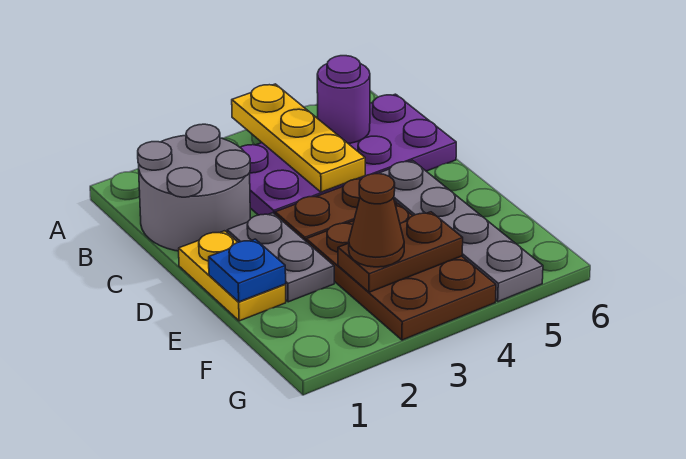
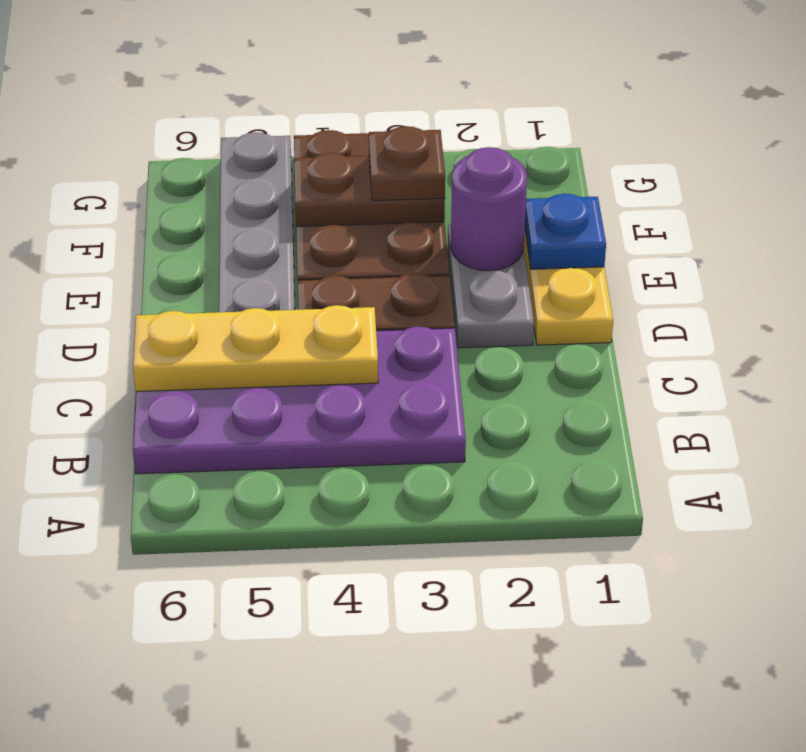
yellow plate A4:C4 level 2 -> yellow plate C4:C6 level 2
grey round brick B1:C2 level 1 -> none
purple round brick B5 level 2 -> purple round brick E2 level 2
brown cone F3 level 3 -> brown plate F3 level 3

